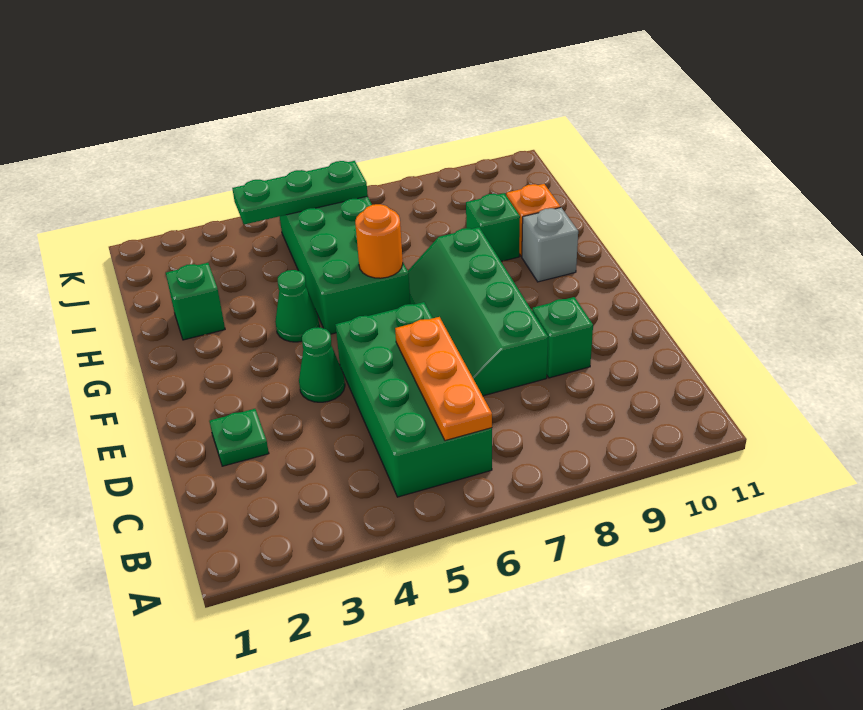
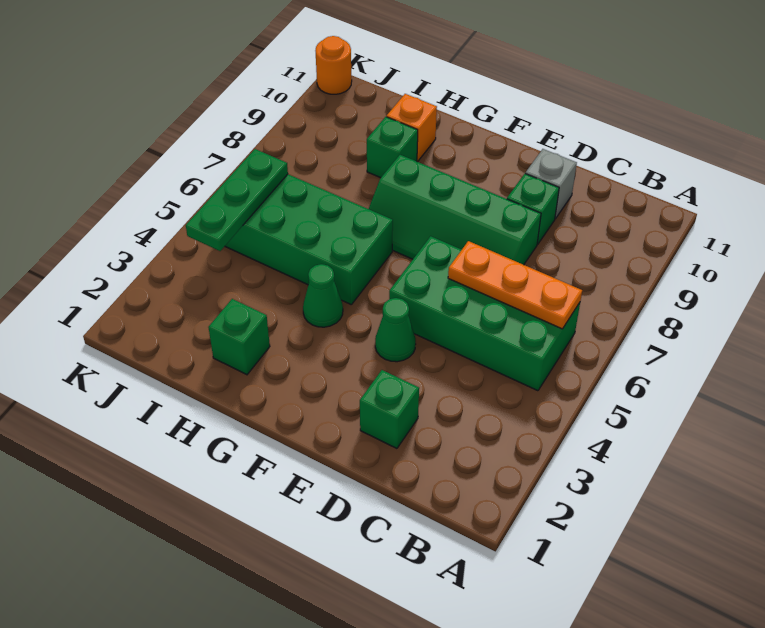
green plate D2 level 1 -> green brick D2 level 1
orange round brick G6 level 2 -> orange round brick K11 level 1
grey brick G10 level 1 -> grey brick D10 level 1

